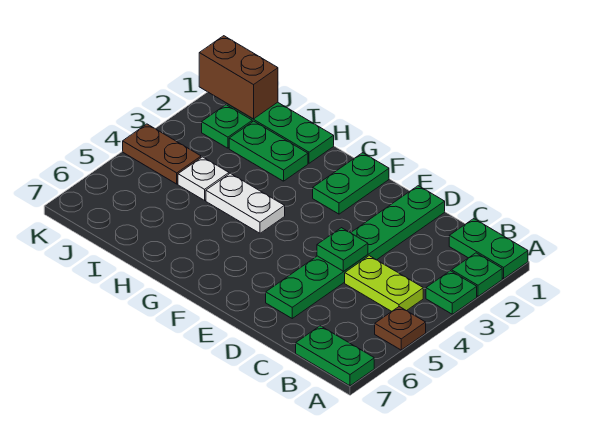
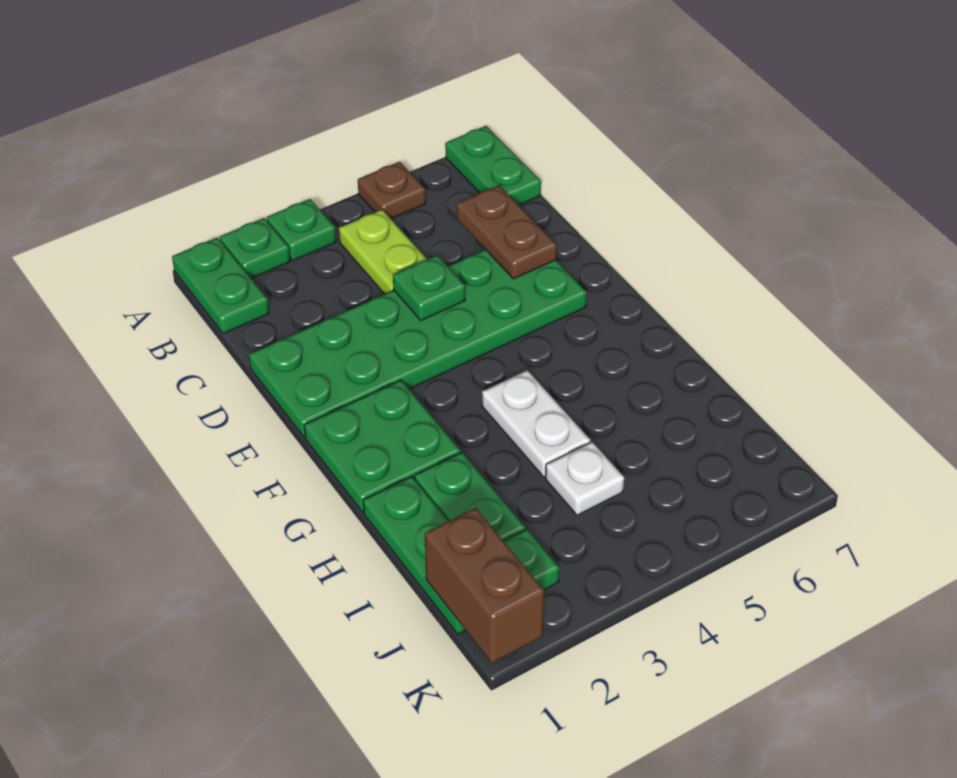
green plate D1:D6 level 1 -> green plate D1:E6 level 1
green plate F1:F2 level 1 -> green plate F1:G2 level 1
brown plate J4:K4 level 1 -> brown plate C6:D6 level 2

